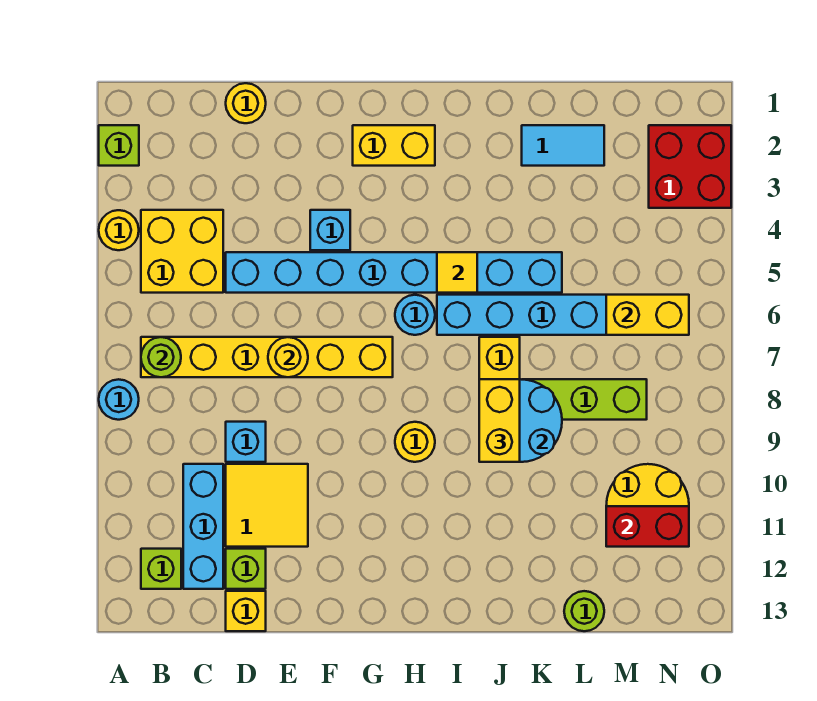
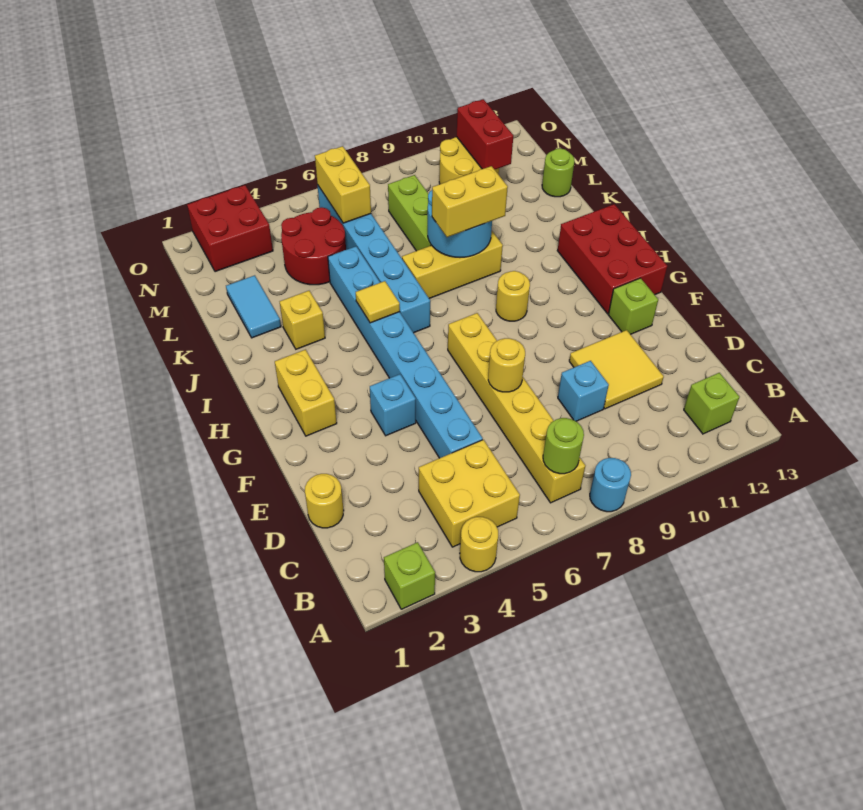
cyan brick C10:C12 level 1 -> none
lime brick D12 level 1 -> lime brick F12 level 1
yellow brick D13 level 1 -> yellow brick J3 level 1
none -> red brick G12:I13 level 1
cyan round brick H6 level 1 -> none
none -> red round brick L4:M5 level 1

